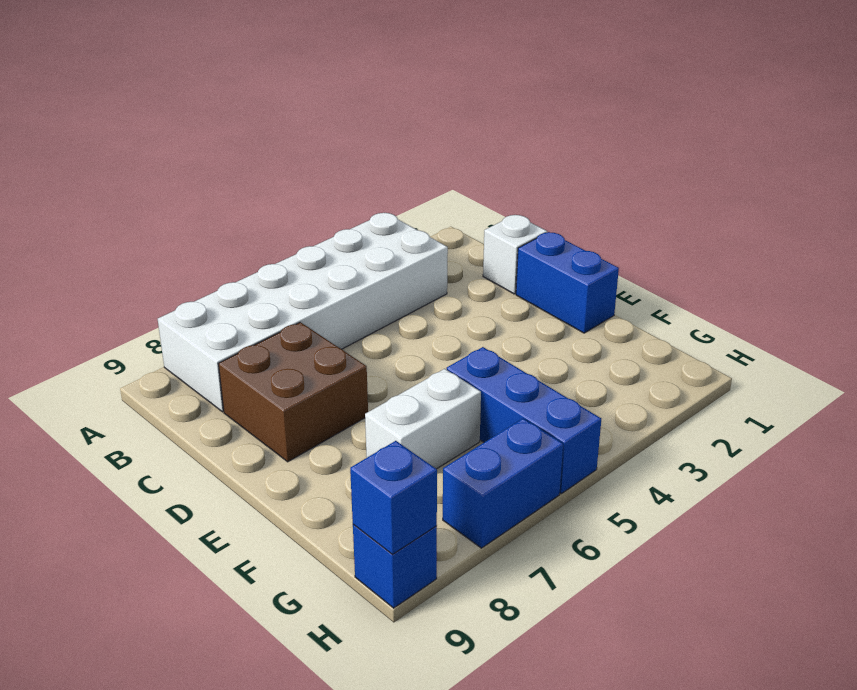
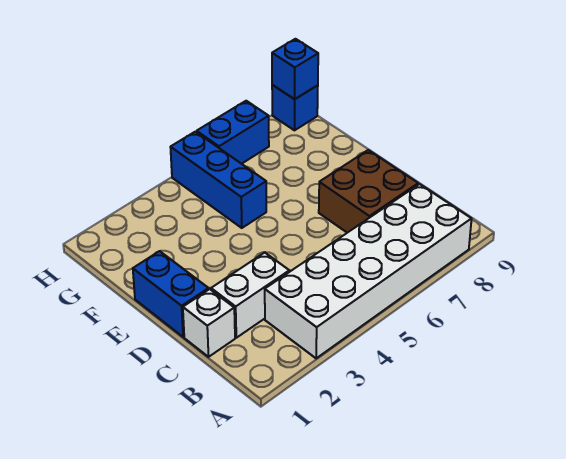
white brick F6:F7 level 1 -> white brick C2:C3 level 1

